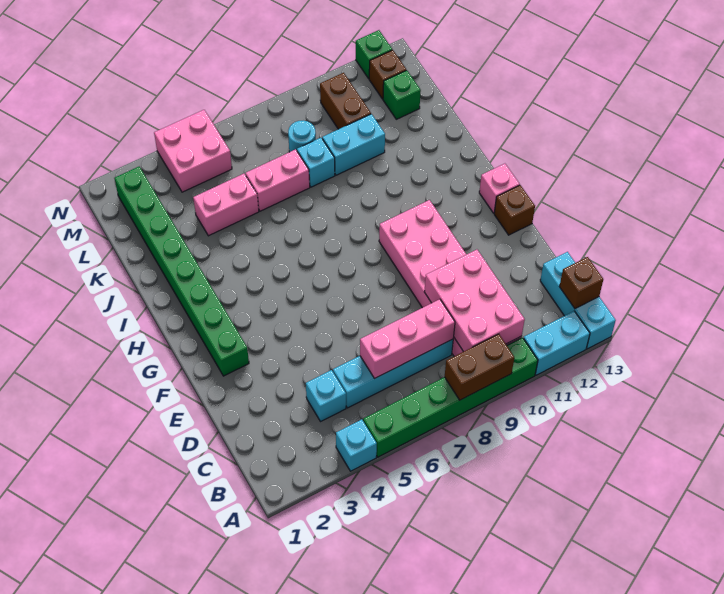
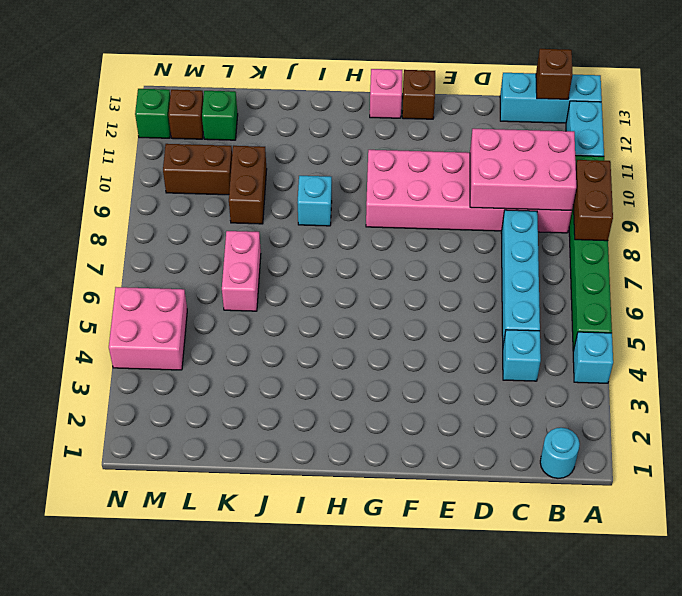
pink brick C6:C8 level 2 -> none
green brick F2:M2 level 1 -> none
pink brick K4:K5 level 1 -> none
cyan brick K8 level 1 -> cyan brick I9 level 1
cyan brick K9:K10 level 1 -> brown brick K9:K10 level 1
cyan round brick L8 level 1 -> cyan round brick B1 level 1

